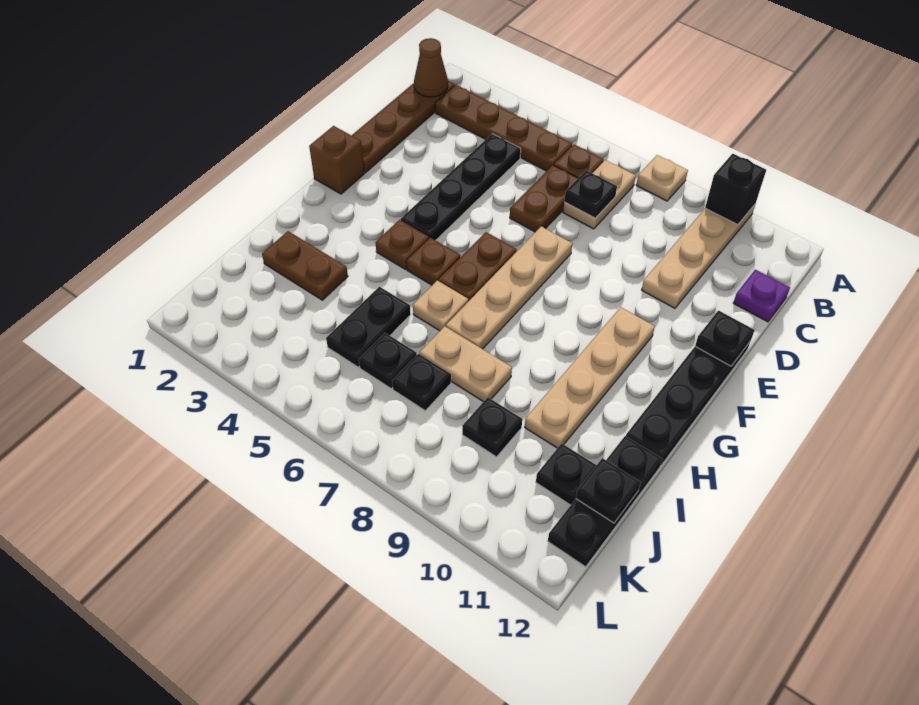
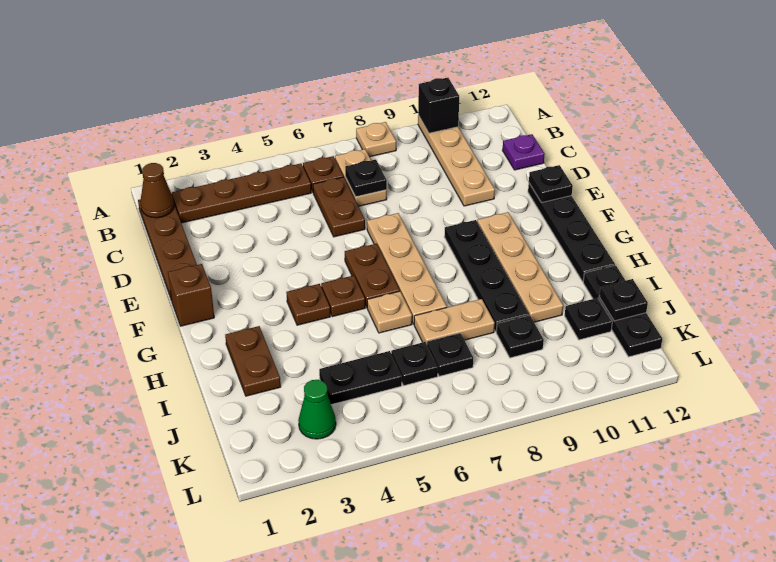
black plate C4:F4 level 1 -> black plate F9:I9 level 1
brown plate I2:I3 level 1 -> brown plate H2:I2 level 1
black plate I5:J5 level 1 -> black plate J4:J5 level 1
none -> green cone K3 level 1

